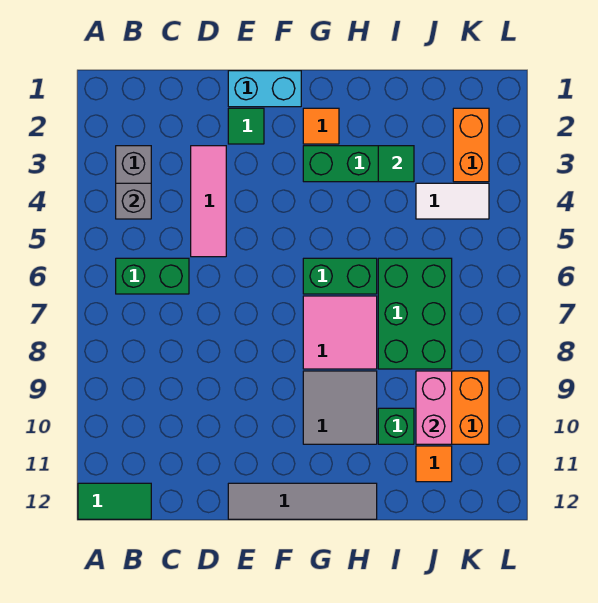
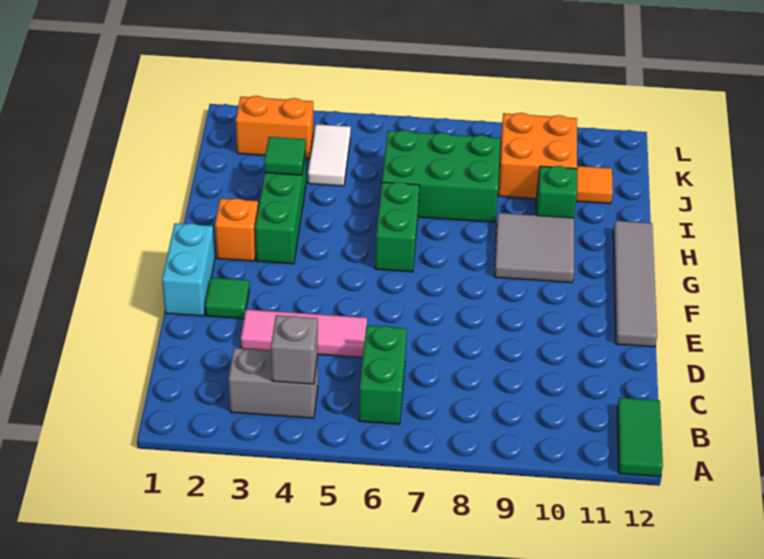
orange tile G2 level 1 -> orange brick G2 level 1
pink tile G7:H8 level 1 -> none
pink brick J9:J10 level 2 -> none

